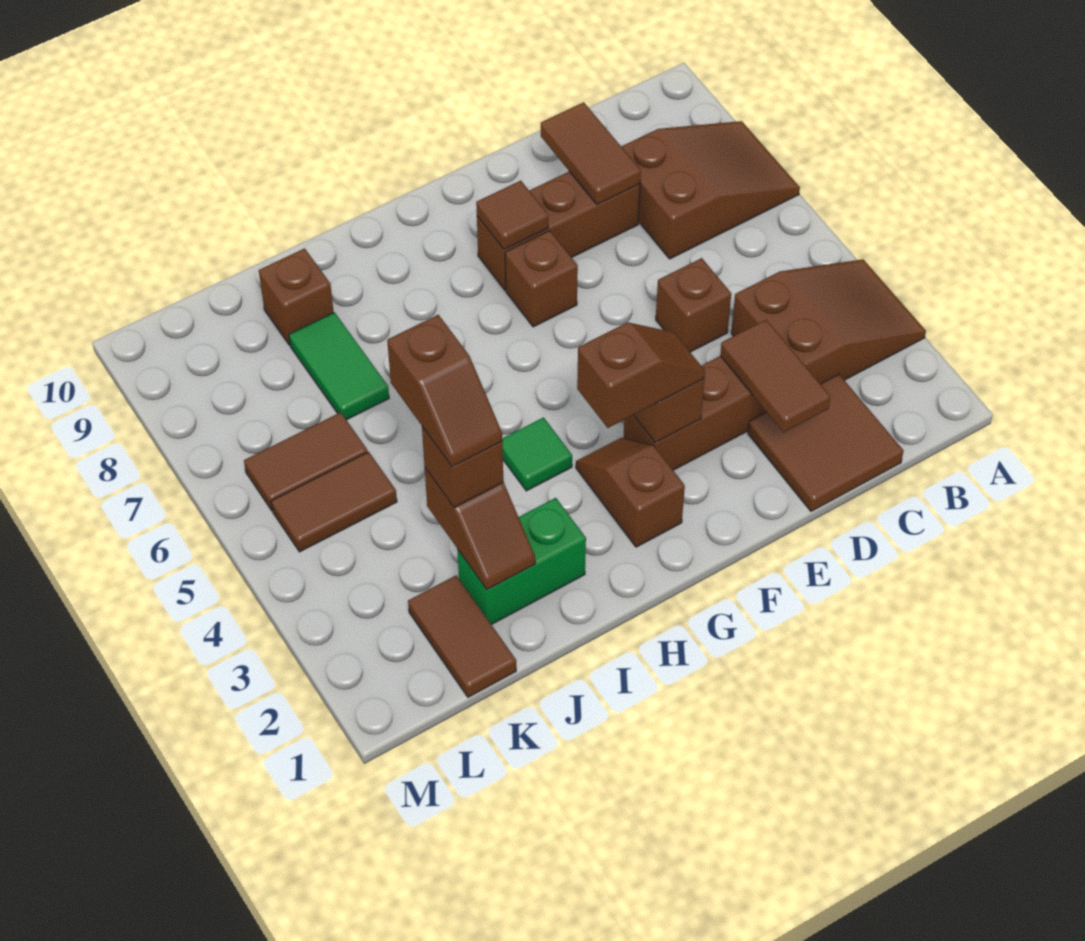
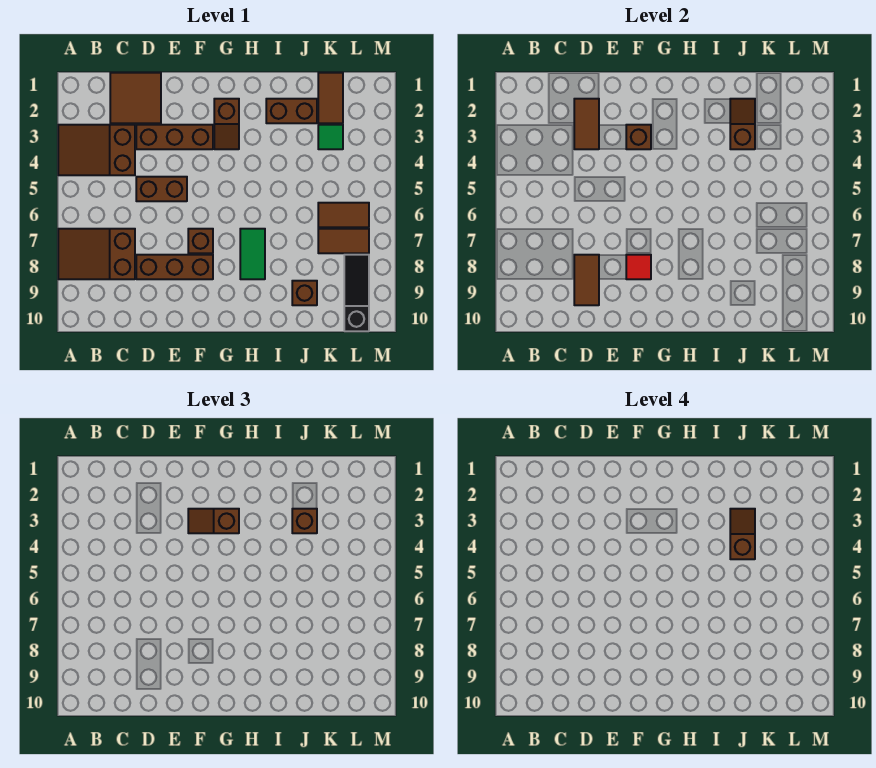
brown brick D5 level 1 -> brown brick D5:E5 level 1
brown tile F8 level 2 -> red tile F8 level 2
green tile H4 level 1 -> green tile K3 level 1
green brick I2:J2 level 1 -> brown brick I2:J2 level 1
green tile J7:J8 level 1 -> green tile H7:H8 level 1
brown tile K5:L5 level 1 -> brown tile K7:L7 level 1
none -> black slope L8:L10 level 1 top 10

